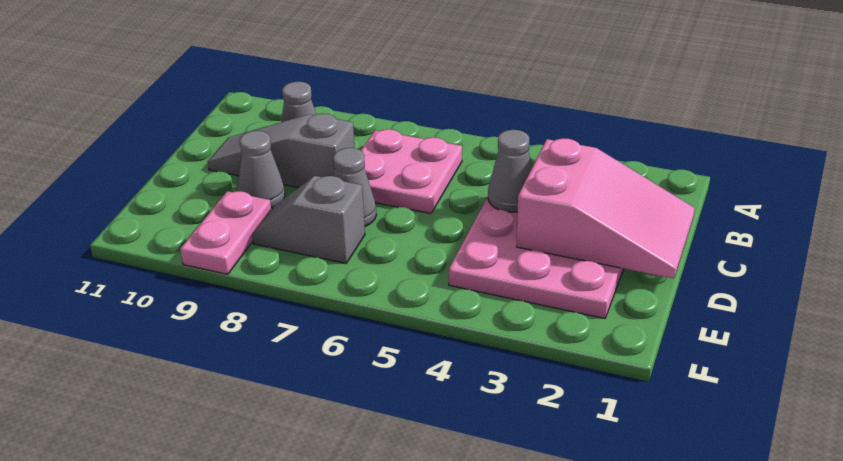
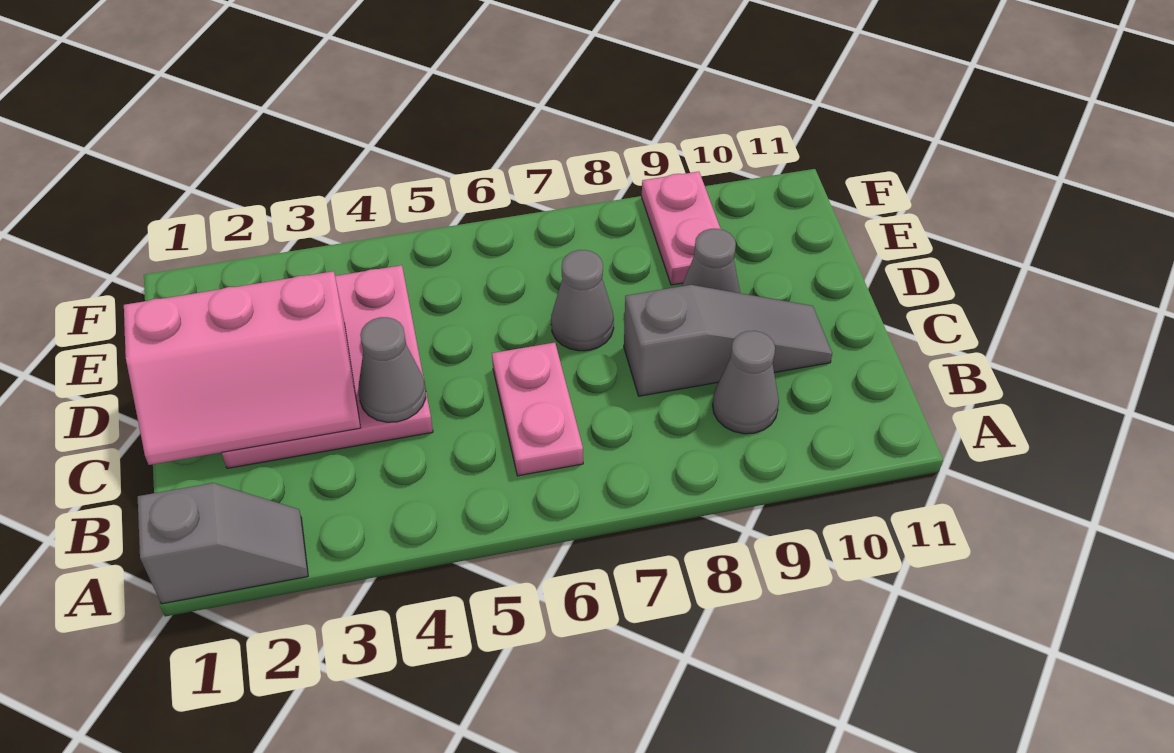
pink plate B6:C7 level 1 -> pink plate B6:C6 level 1
pink slope C1:D3 level 2 top 3 -> pink slope C1:D3 level 2 top D
grey slope E7:E8 level 1 top 7 -> grey slope A1:A2 level 1 top 1

